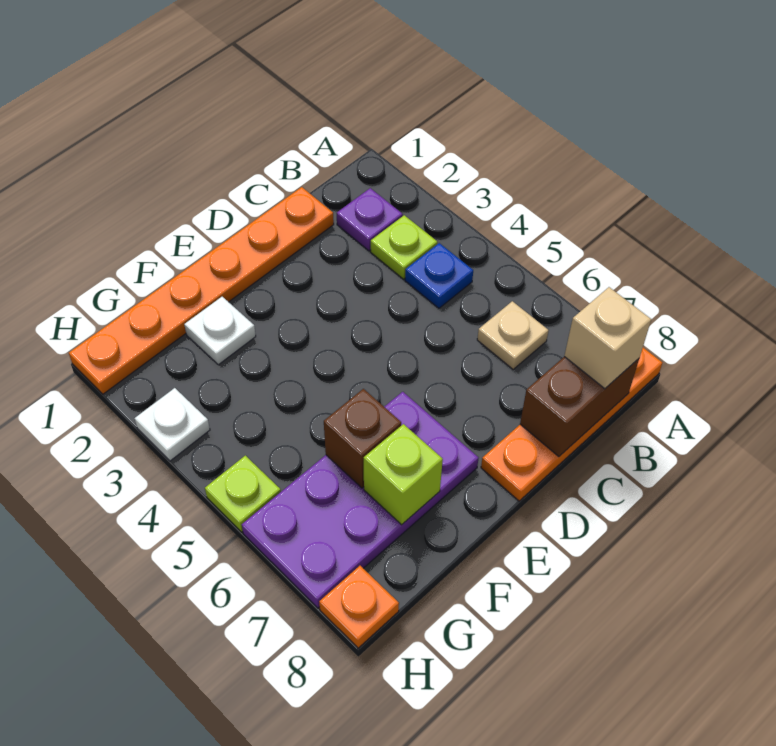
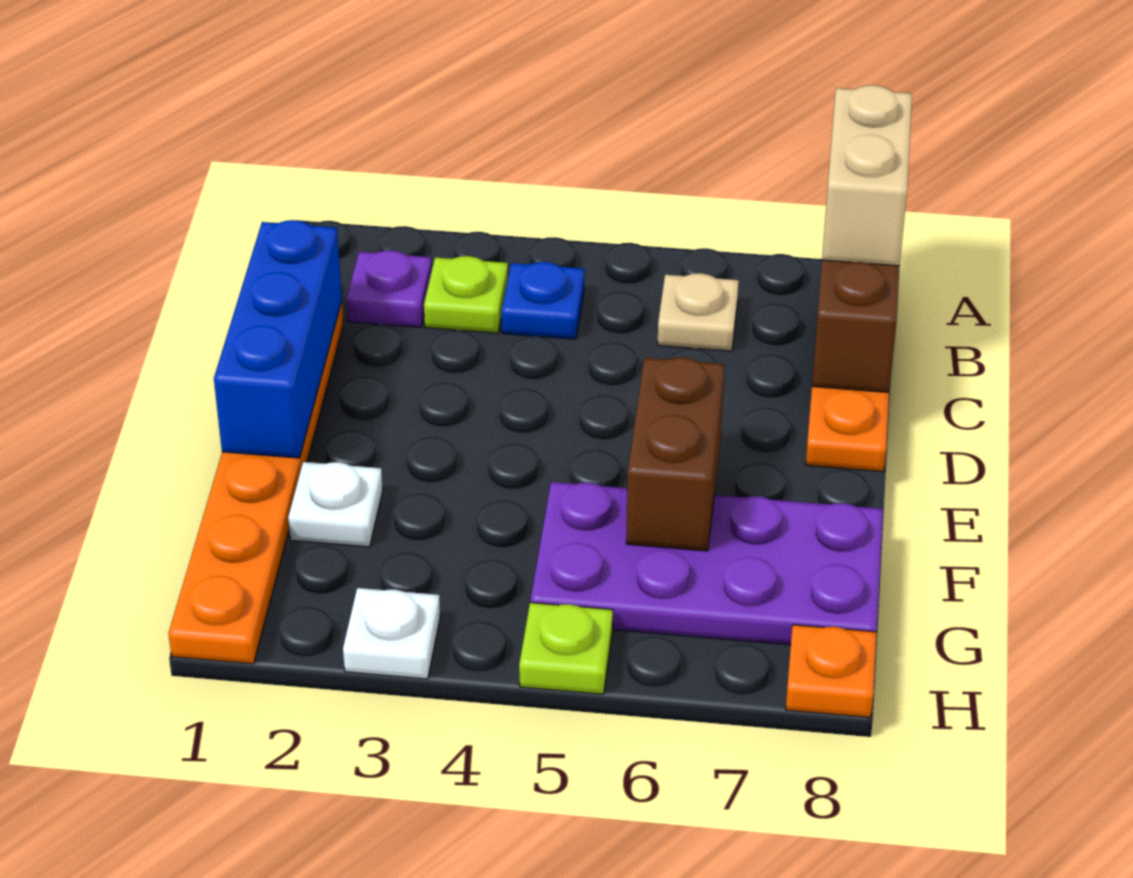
tan brick B8 level 3 -> tan brick A8:B8 level 3
none -> blue brick C1:E1 level 2
purple plate E6:H7 level 1 -> purple plate F5:G8 level 1
brown brick F6 level 2 -> brown brick E6:F6 level 2
lime brick F7 level 2 -> none

